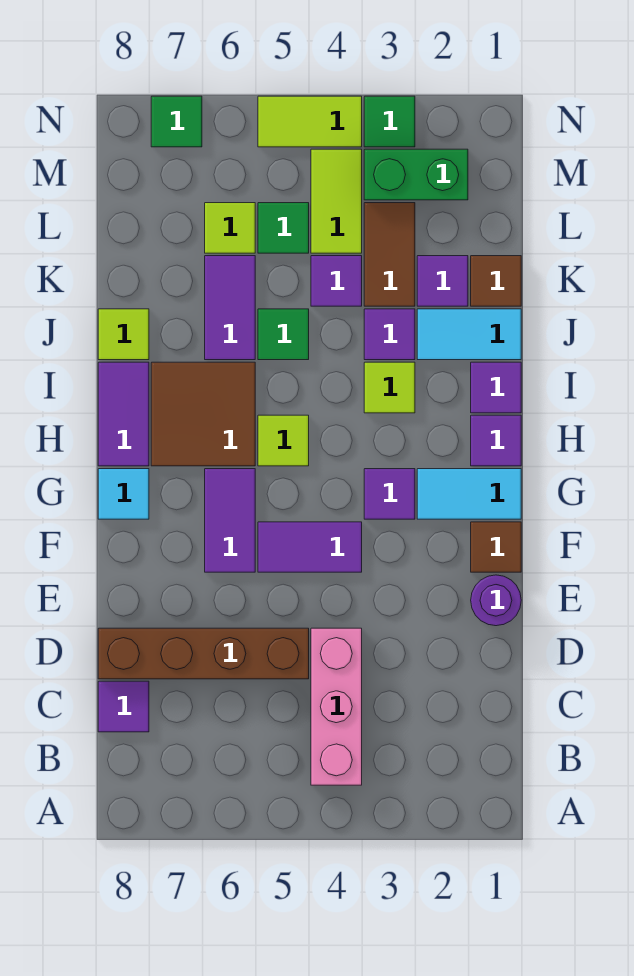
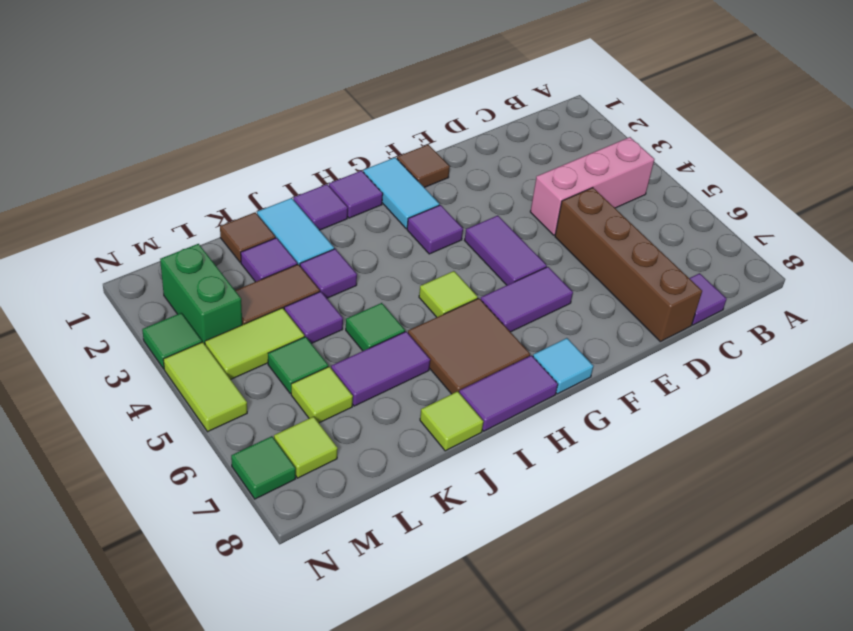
purple round brick E1 level 1 -> none
lime tile I3 level 1 -> lime tile M7 level 1

